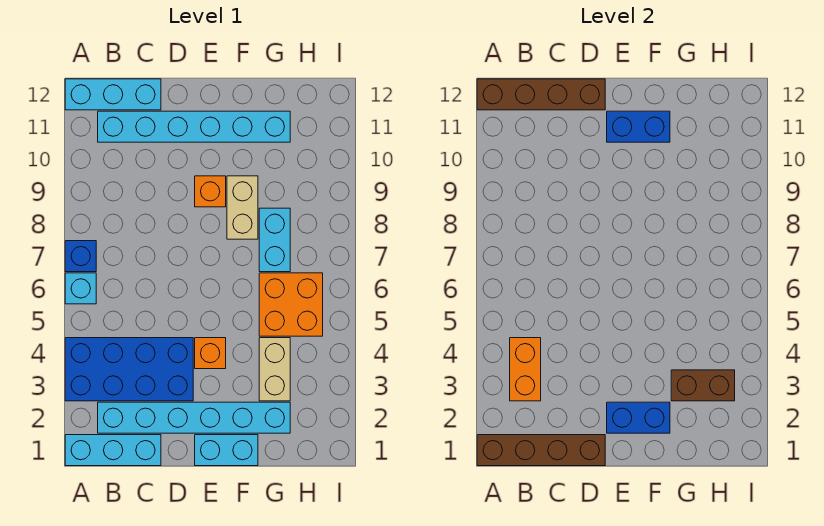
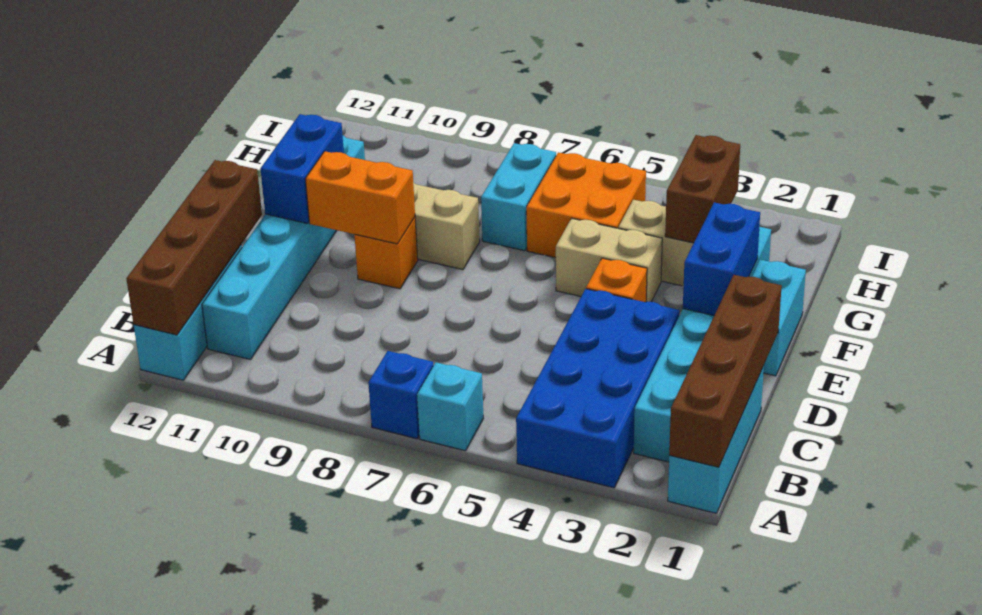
orange brick B3:B4 level 2 -> orange brick E9:E10 level 2
none -> tan brick F4:F5 level 1
cyan brick G7:G8 level 1 -> cyan brick G7:H7 level 1

